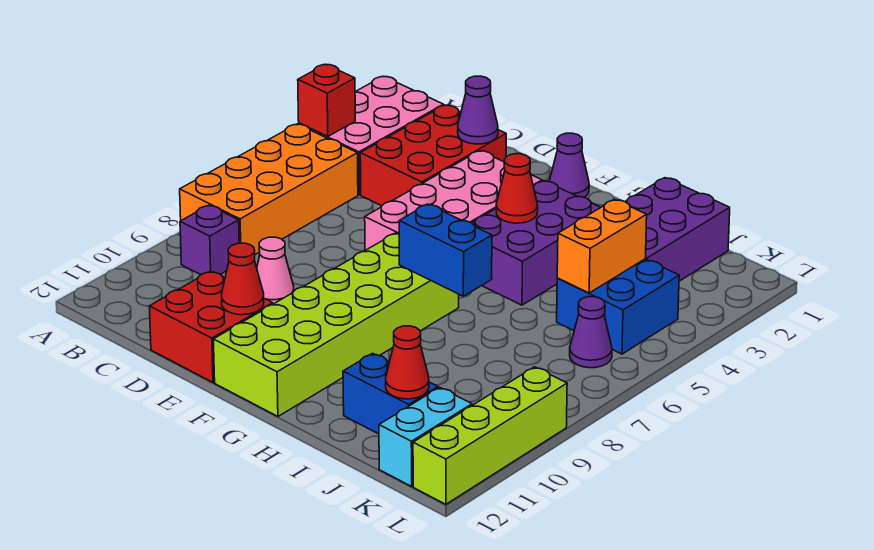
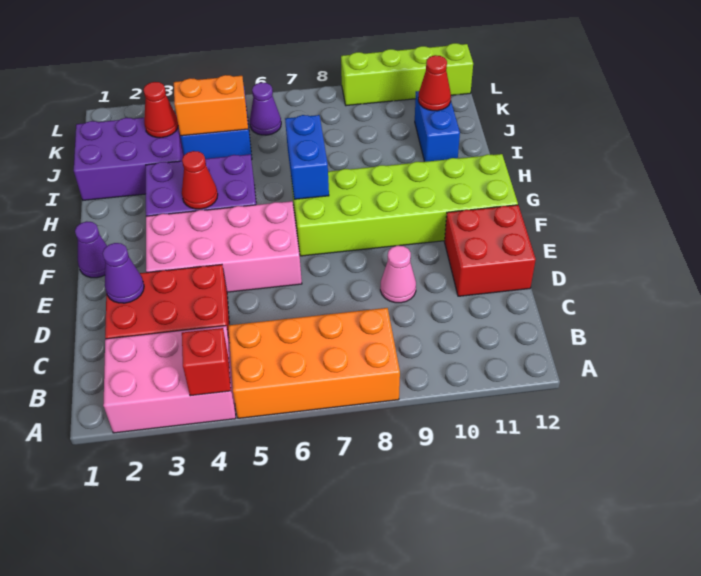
purple brick B9 level 1 -> none
red cone E11 level 2 -> red cone J3 level 2
cyan brick K11:K12 level 1 -> none

